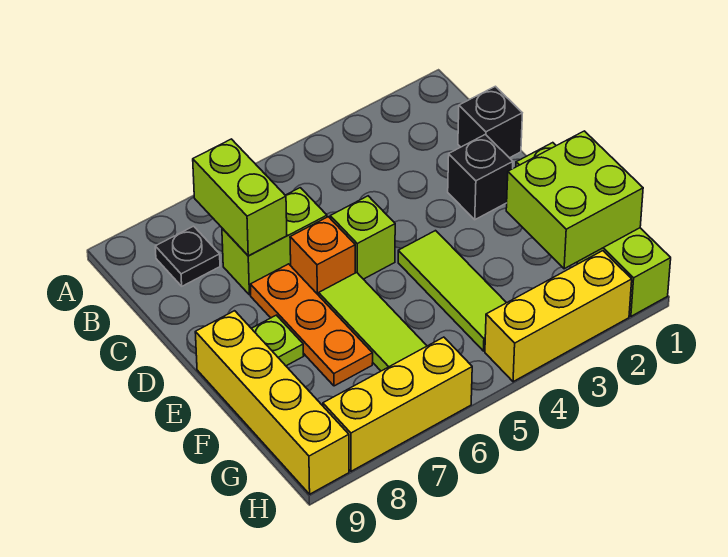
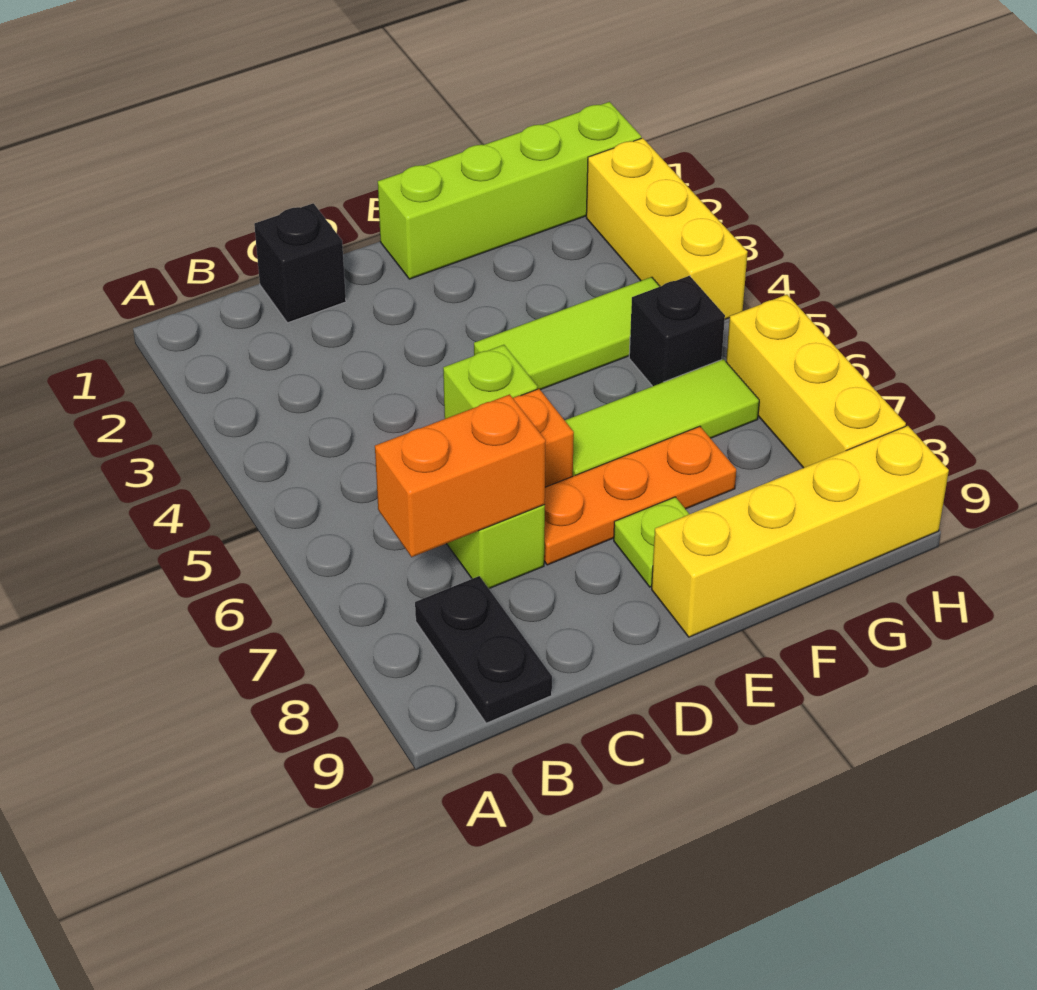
lime brick B7:C7 level 2 -> orange brick B7:C7 level 2
black plate B8 level 1 -> black plate B8:B9 level 1
black brick D2 level 1 -> black brick G5 level 1
lime brick F1:G2 level 2 -> none

